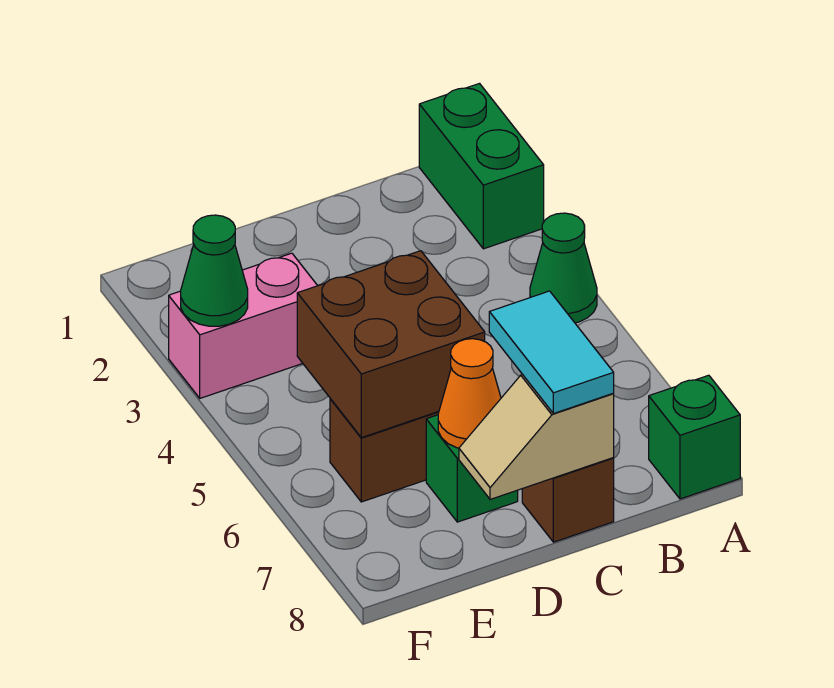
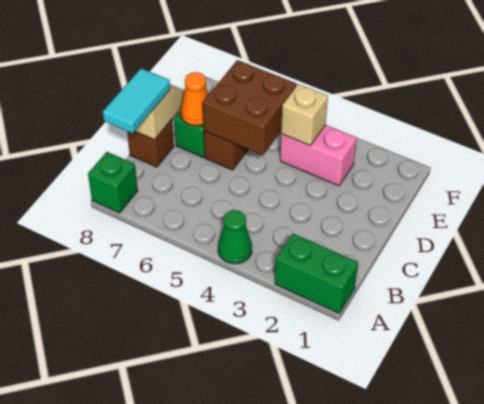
cyan tile C7:C8 level 3 -> cyan tile B8:C8 level 3
pink brick E3:F3 level 1 -> pink brick E3:E4 level 1
none -> tan brick E4 level 2
green cone F3 level 2 -> none

